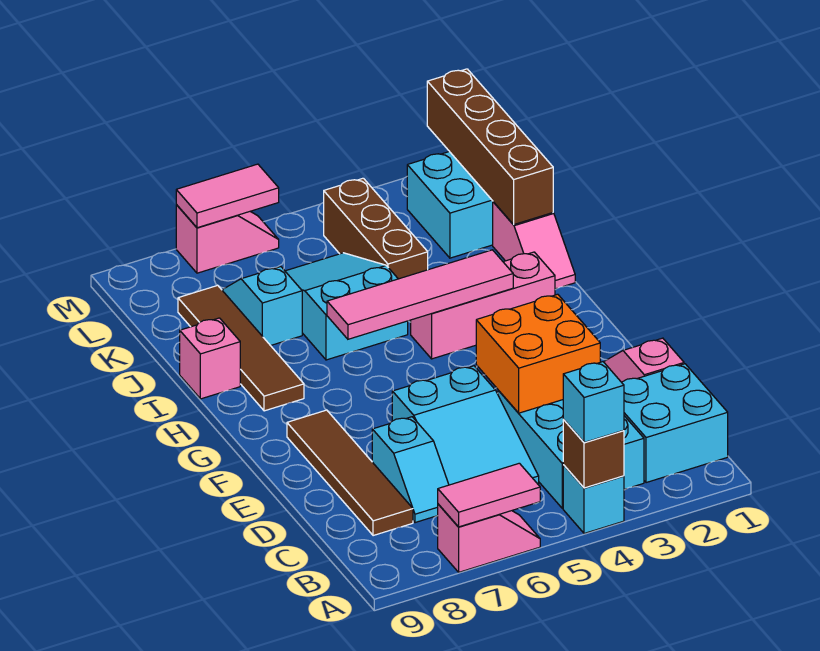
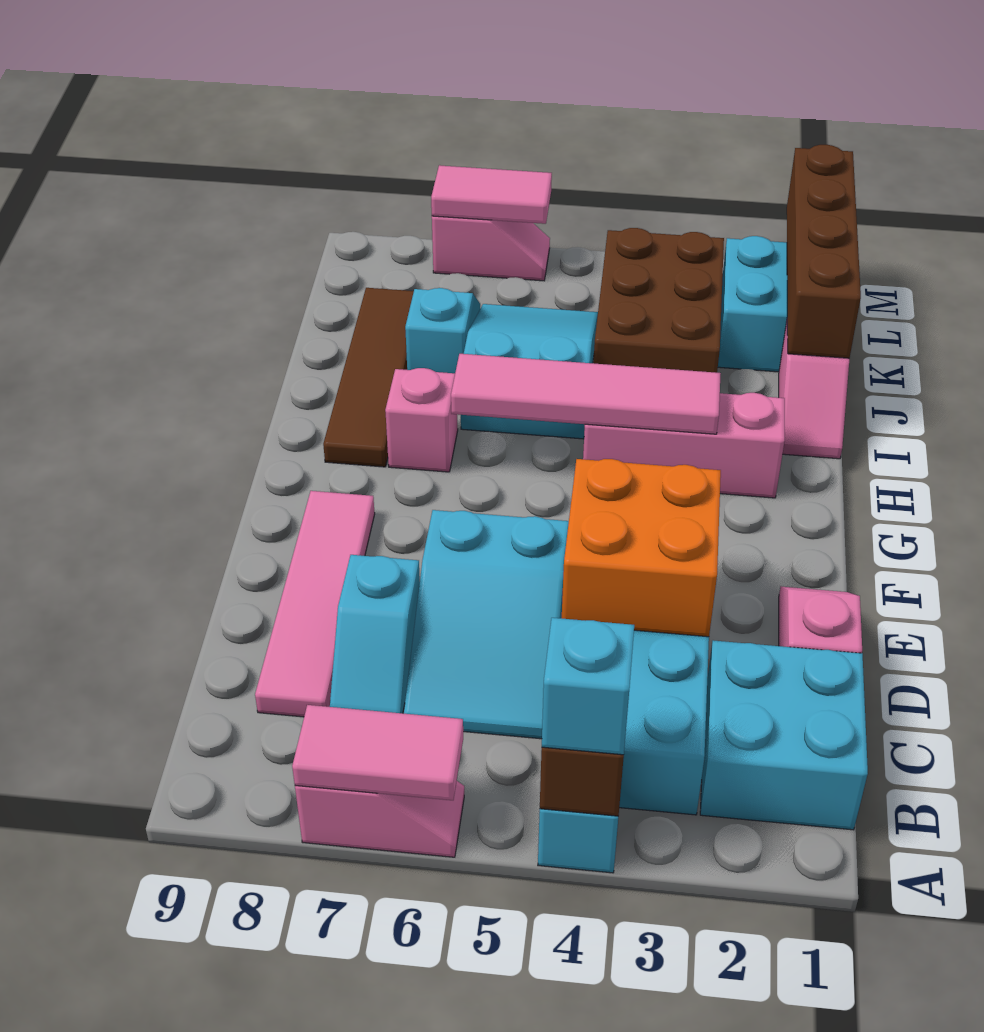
brown tile C8:F8 level 1 -> pink tile C8:F8 level 1
pink brick I9 level 1 -> pink brick H7 level 1
brown brick J4:L4 level 1 -> brown brick J3:L4 level 1

